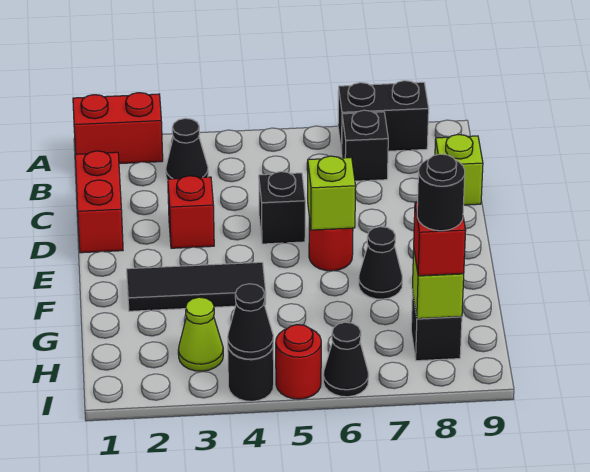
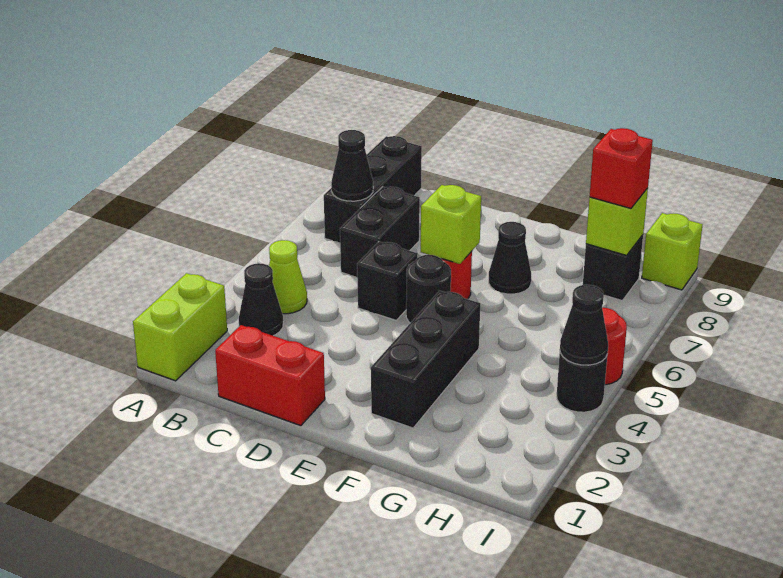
red brick A1:A2 level 1 -> lime brick A1:A2 level 1
black brick A7:A8 level 1 -> black brick C6:C7 level 1
black brick B7 level 1 -> black brick B7:B9 level 1
lime brick C9 level 1 -> lime brick I9 level 1
red brick D3 level 1 -> none
black tile F2:F4 level 1 -> black brick F2:F4 level 1
lime cone H3 level 1 -> lime cone B4 level 1
black round brick H8 level 4 -> black round brick E5 level 1
black cone I6 level 1 -> black cone B7 level 2

